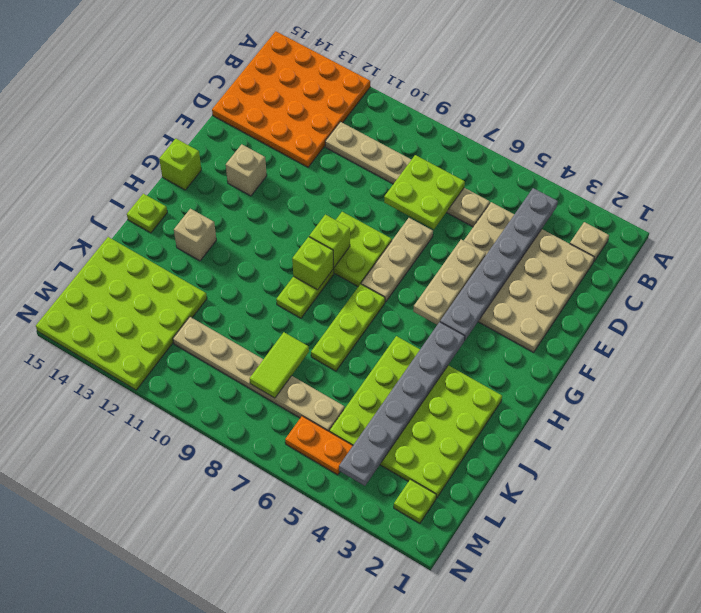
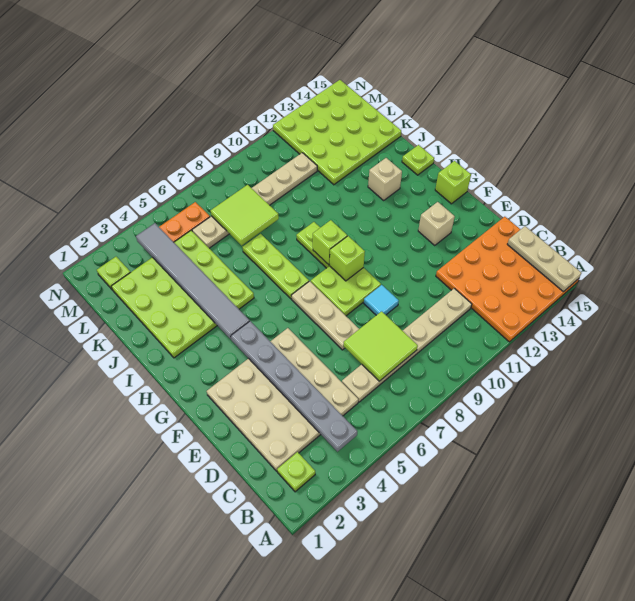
tan plate B2 level 1 -> lime plate B2 level 1
lime plate C7:D8 level 2 -> lime tile C7:D8 level 2
tan plate E5:G5 level 2 -> tan plate A15:C15 level 2
none -> cyan tile E9 level 1
grey plate H4:M4 level 2 -> grey tile H4:M4 level 2
lime tile K8:L8 level 2 -> lime tile K7:L8 level 2

